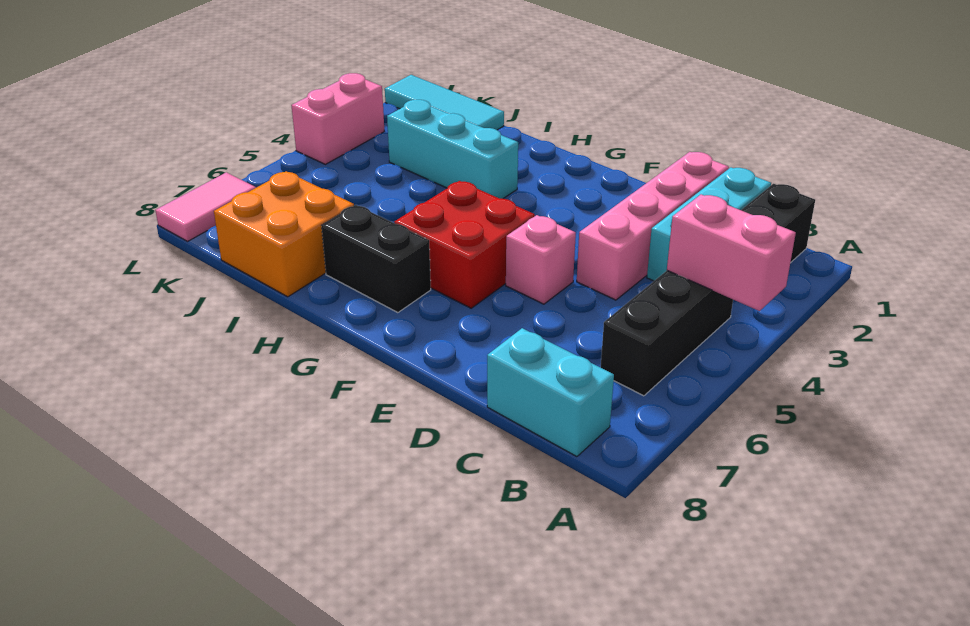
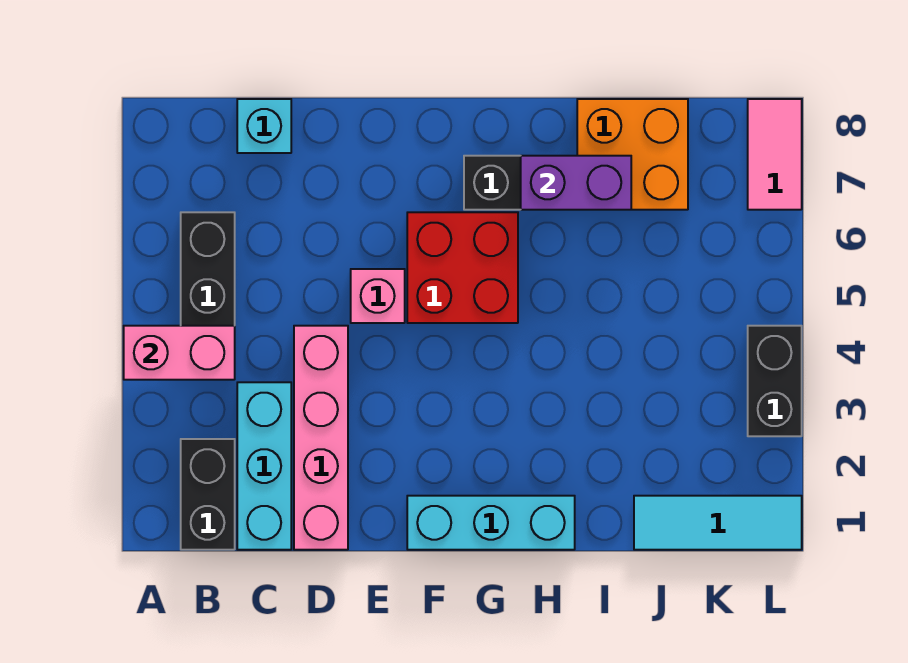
cyan brick B8:C8 level 1 -> cyan brick C8 level 1
cyan brick H3:J3 level 1 -> cyan brick F1:H1 level 1
none -> purple brick H7:I7 level 2
pink brick L3:L4 level 1 -> black brick L3:L4 level 1

